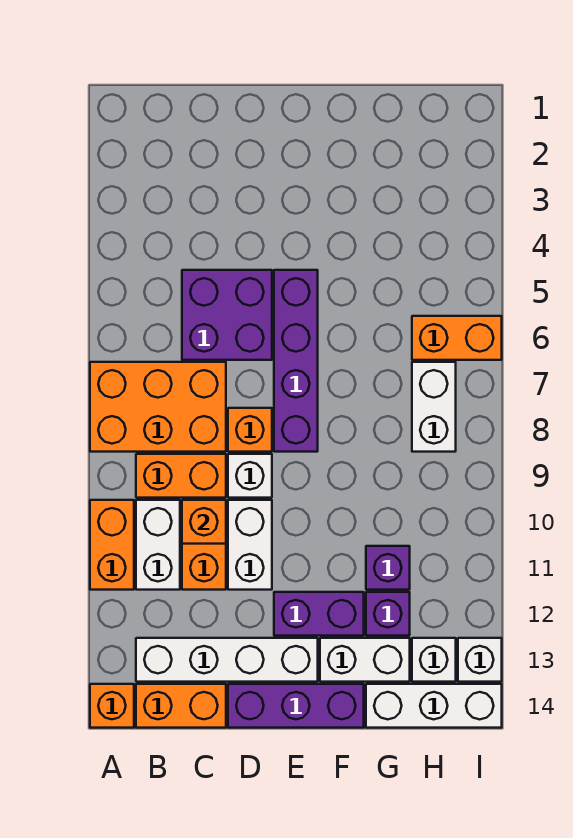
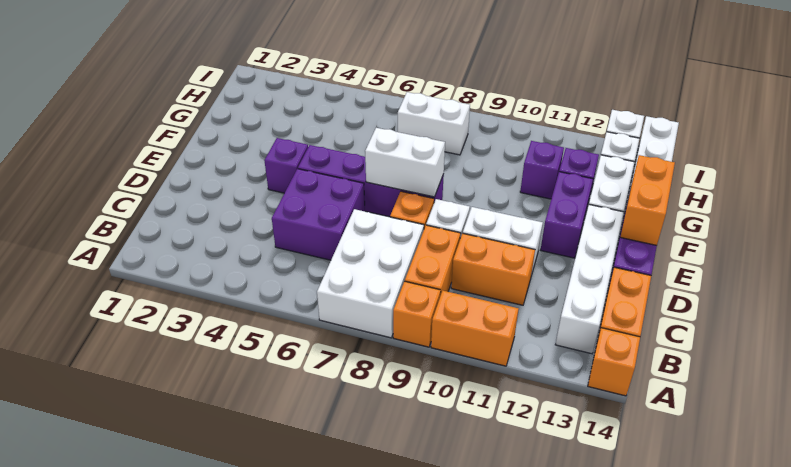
orange brick A7:C8 level 1 -> white brick A7:C8 level 1
white brick B10:B11 level 1 -> white brick E7:E8 level 2
orange brick C10 level 2 -> orange brick A9 level 1
none -> purple brick E4 level 1
orange brick H6:I6 level 1 -> orange brick E14:F14 level 2

